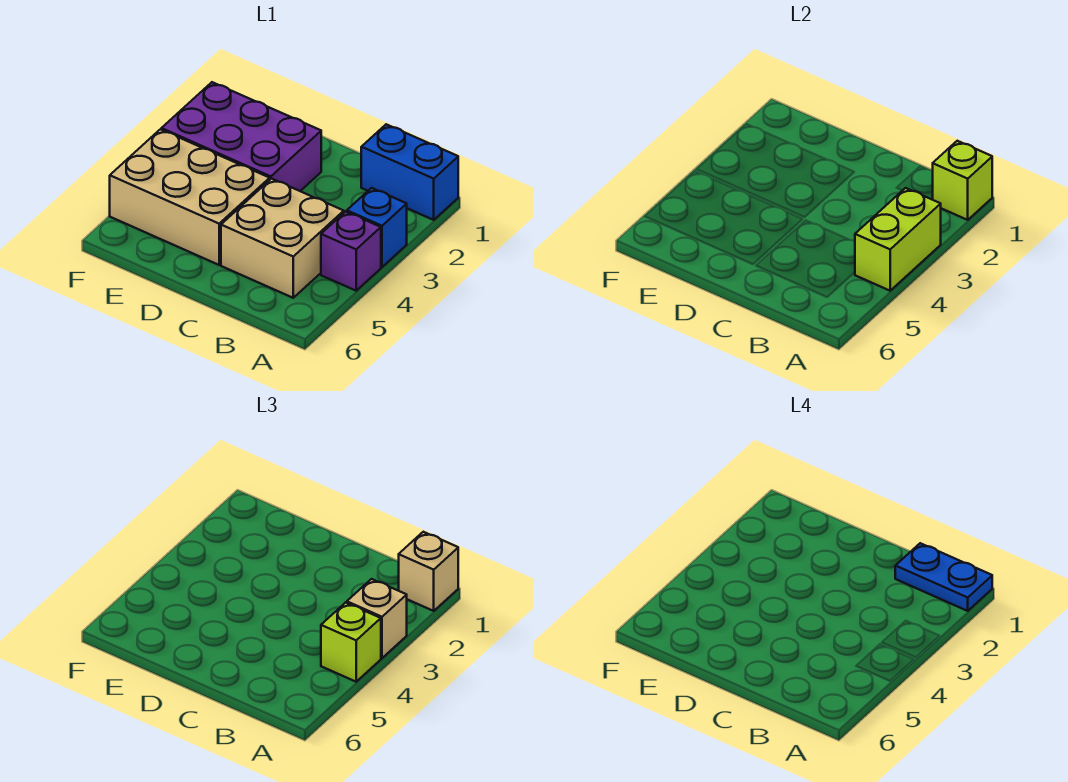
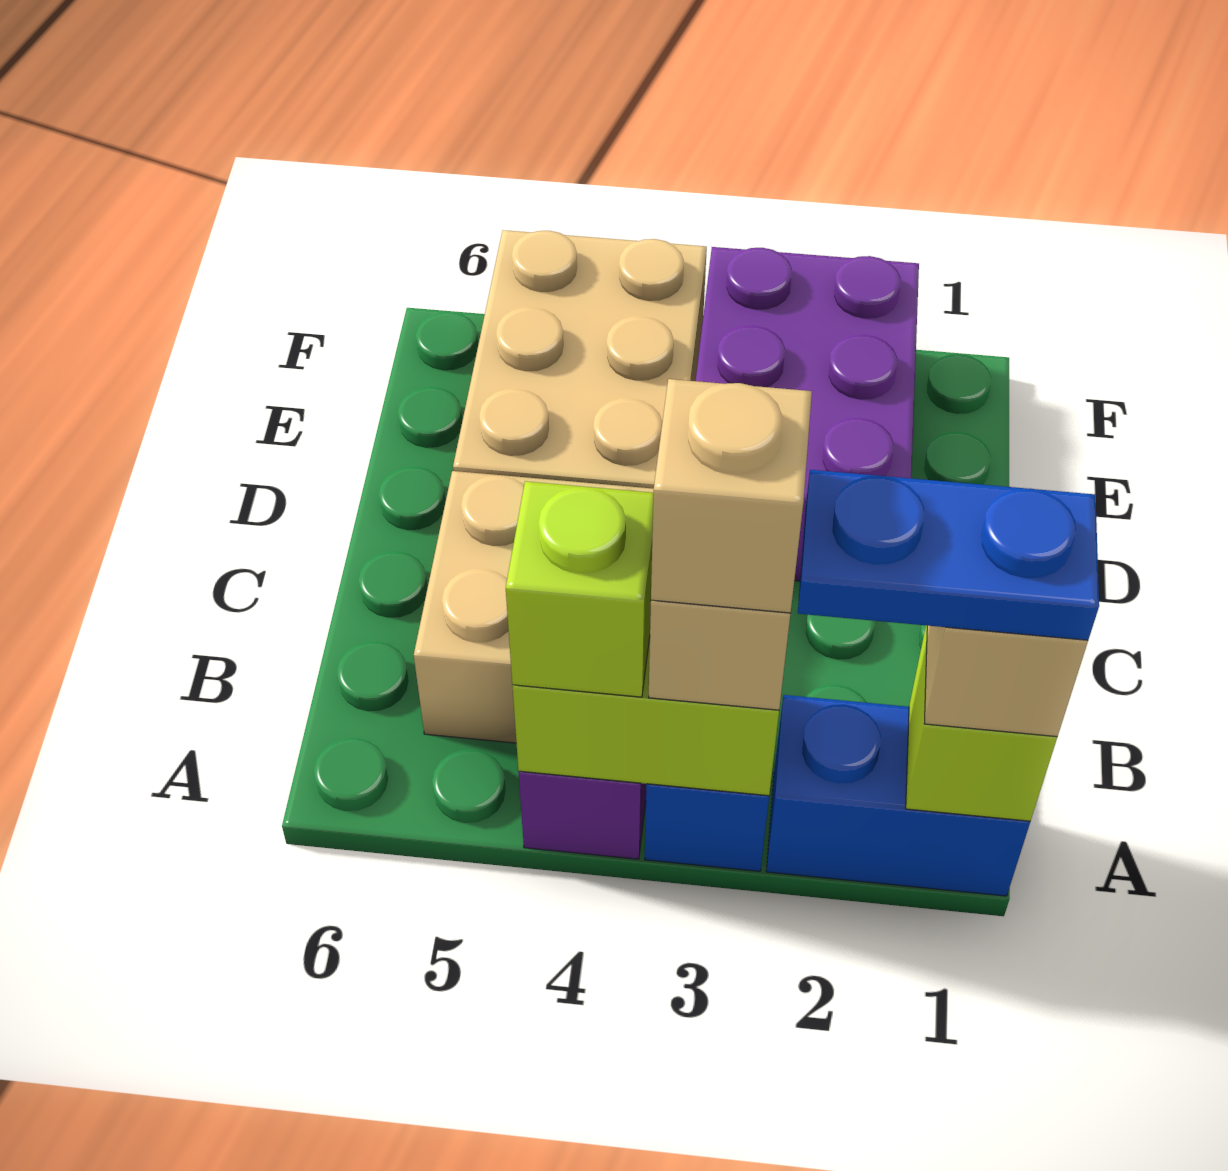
blue brick A1:B1 level 1 -> blue brick A1:A2 level 1
blue plate A1:B1 level 4 -> blue plate A1:A2 level 4
none -> tan brick A3 level 4

